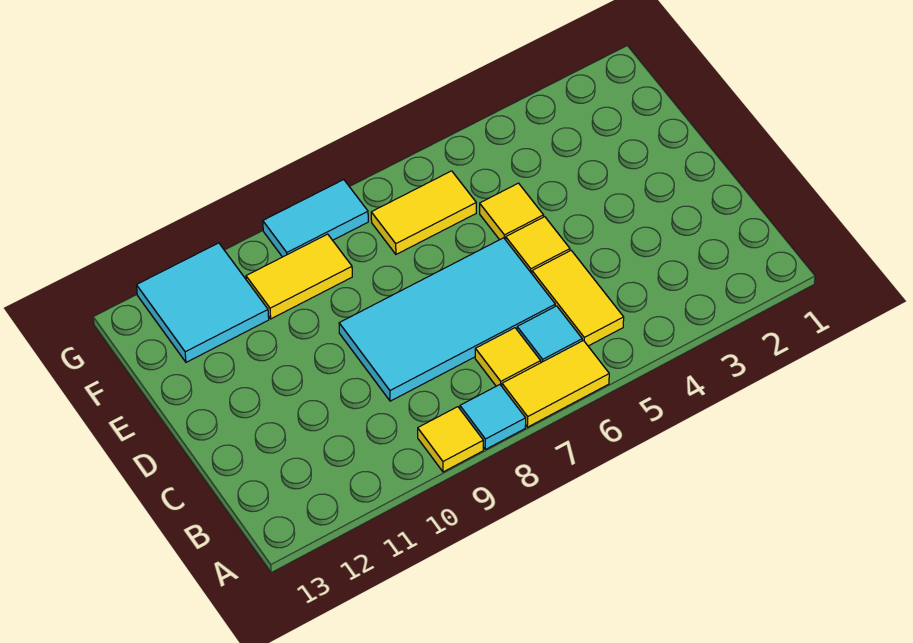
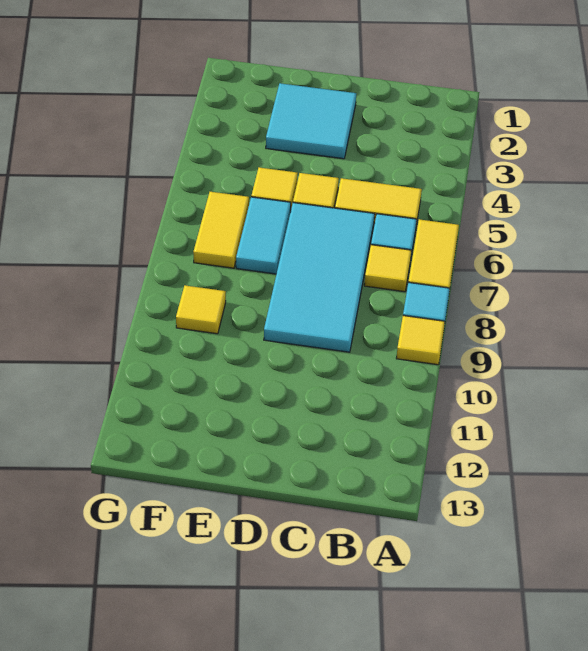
yellow tile F9:F10 level 1 -> yellow tile F9 level 1
cyan tile F11:G12 level 1 -> cyan tile D2:E3 level 1
cyan tile G8:G9 level 1 -> cyan tile E6:E7 level 1

